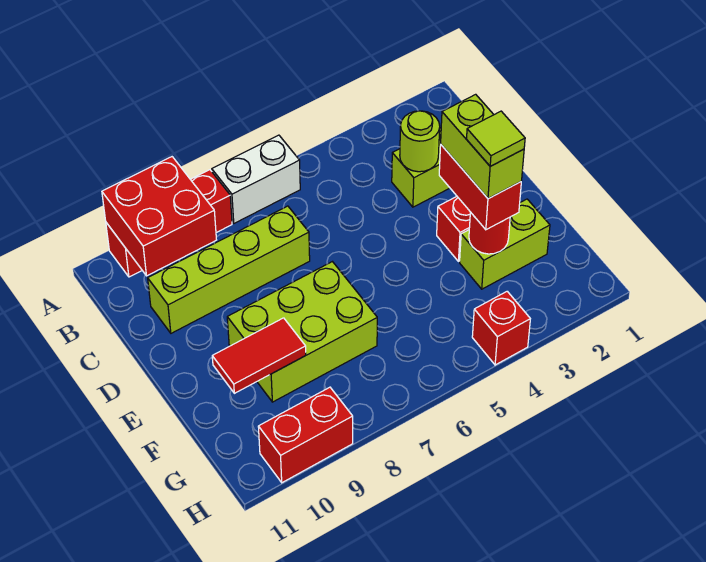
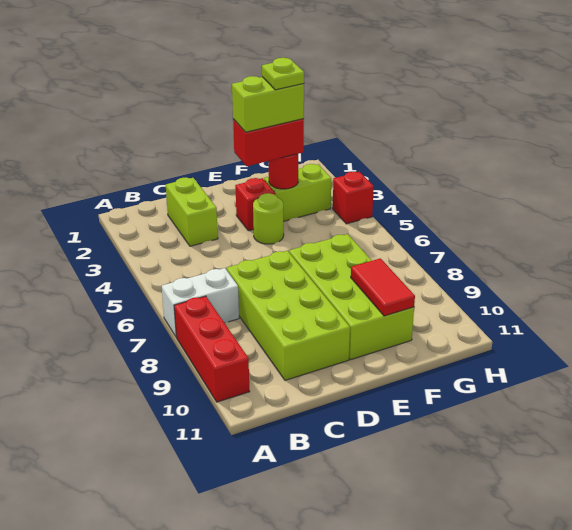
white brick A6:A7 level 1 -> white brick A7:B7 level 1
red brick A9:B10 level 2 -> none
lime round brick C3 level 2 -> lime round brick E4 level 1
lime brick C7:C10 level 1 -> lime brick C7:D10 level 1
lime brick E7:F9 level 1 -> lime brick E7:F10 level 1
lime brick F2:F3 level 1 -> lime brick F3:G3 level 1
lime tile F3 level 5 -> lime plate F3 level 5
red brick H9:H10 level 1 -> none

